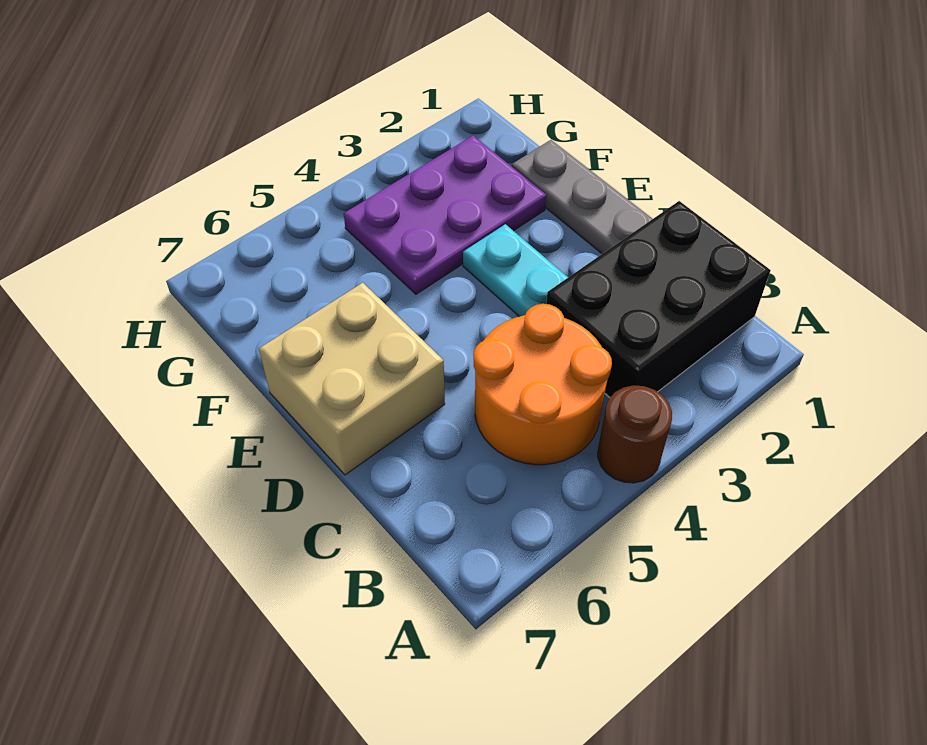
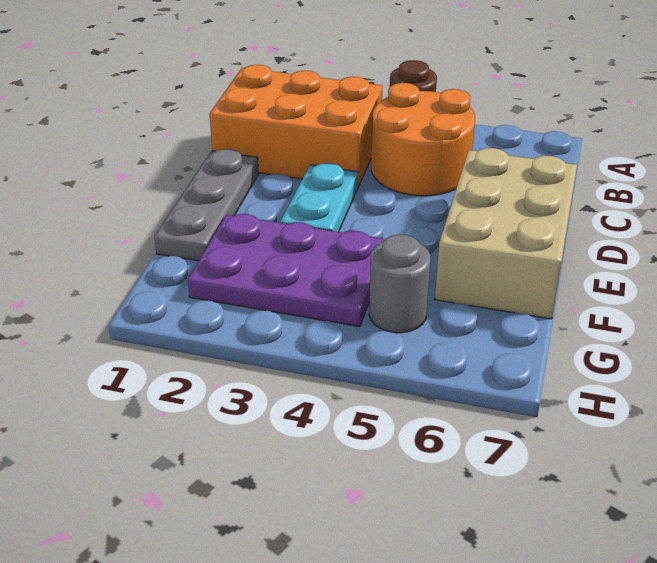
black brick B1:C3 level 1 -> orange brick B1:C3 level 1
tan brick D6:E7 level 1 -> tan brick D6:F7 level 1
none -> grey round brick G5 level 1

